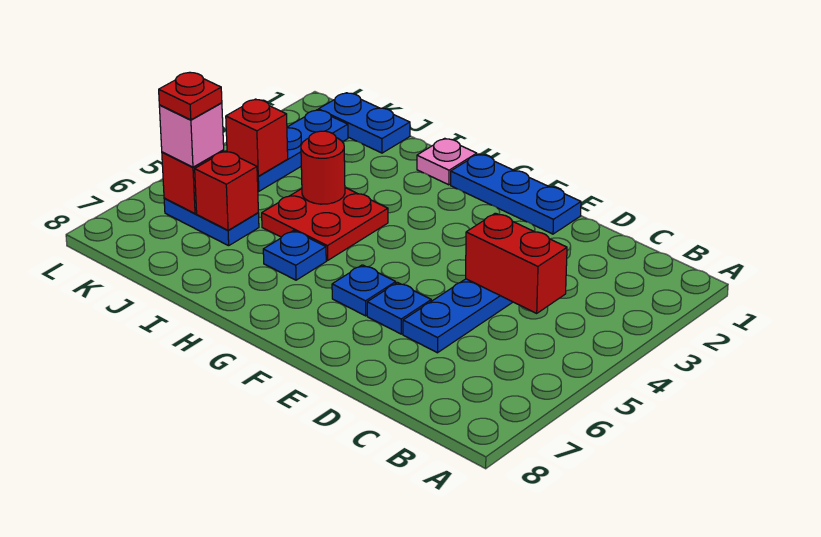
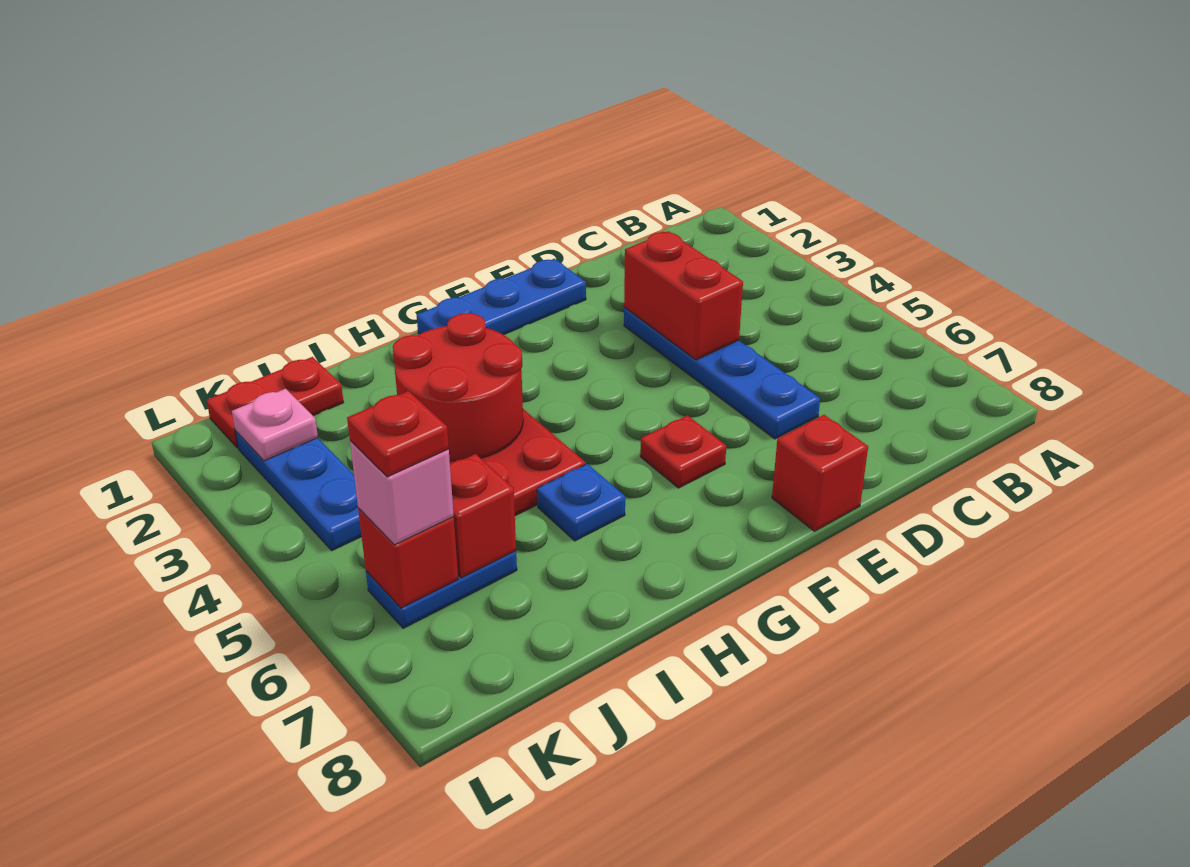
red brick C4:D4 level 2 -> red brick D3:D4 level 2
blue plate E6 level 1 -> none
blue plate F6 level 1 -> red plate F6 level 1
pink plate H1 level 1 -> pink plate K2 level 2
red round brick I4 level 2 -> red round brick H3:I4 level 2
blue plate J1:K1 level 1 -> red plate J1:K1 level 1
red brick K4 level 2 -> red brick E8 level 1

